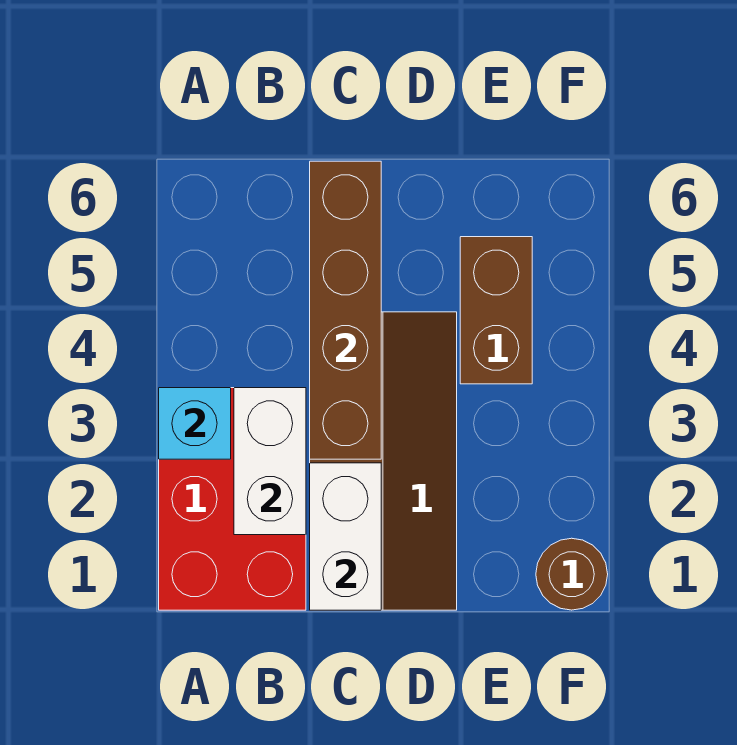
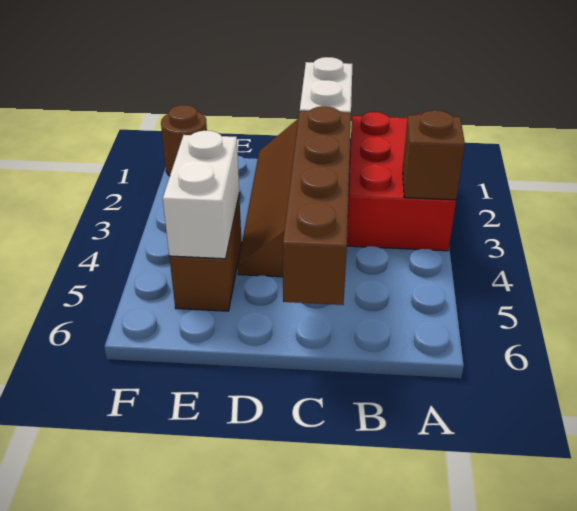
cyan brick A3 level 2 -> brown brick A3 level 2
white brick B2:B3 level 2 -> white brick E4:E5 level 2

